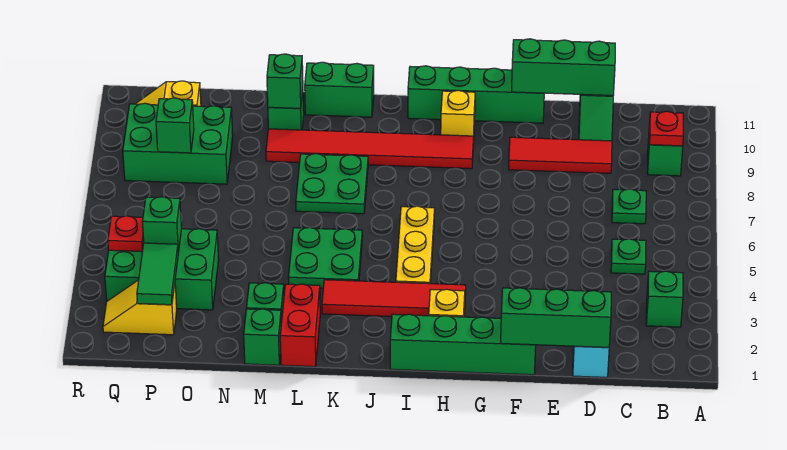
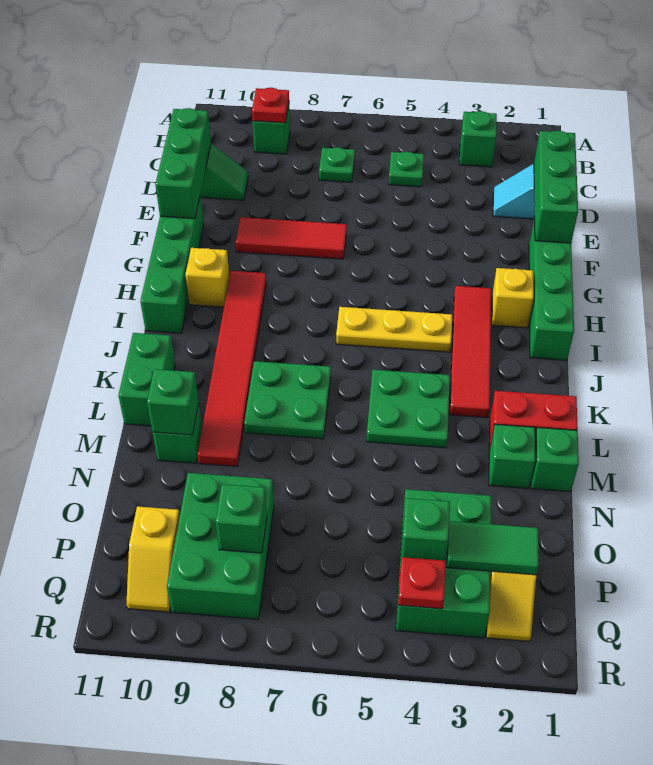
red tile D9:F9 level 1 -> red tile F7:F9 level 1

